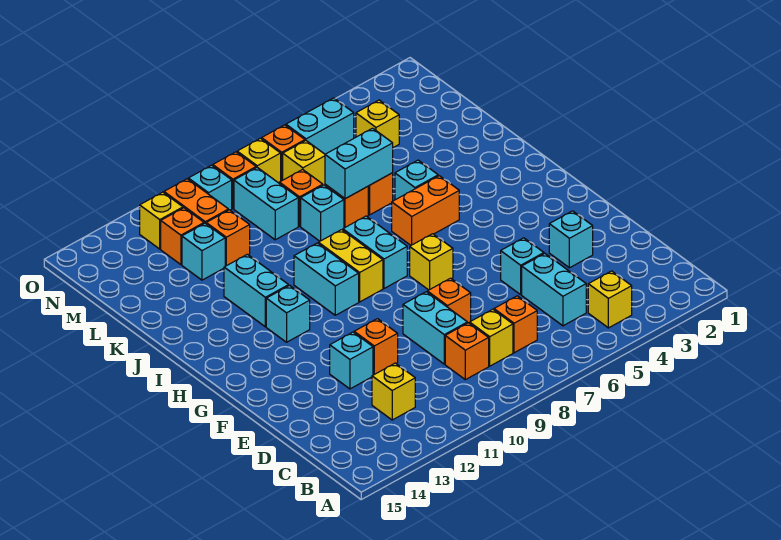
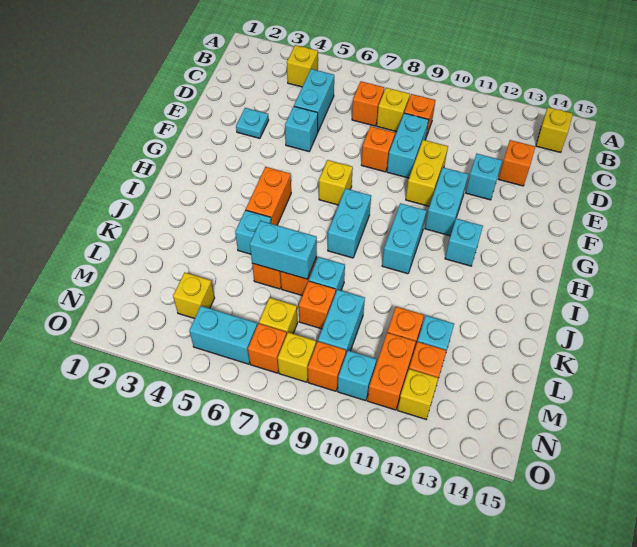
yellow brick C12 level 1 -> yellow brick B14 level 1
cyan brick E3 level 1 -> cyan plate E3 level 1
orange brick E11 level 1 -> orange brick D13 level 1
yellow brick H9:I9 level 1 -> yellow brick E10:F10 level 1
orange brick I5:I6 level 1 -> orange brick H5:I5 level 1
cyan brick I12:J12 level 1 -> cyan brick F11:G11 level 1

